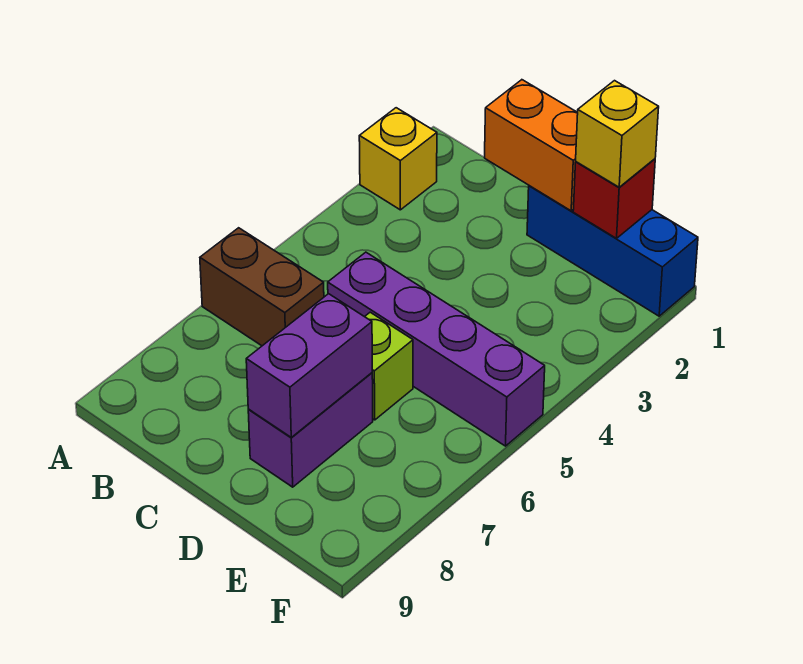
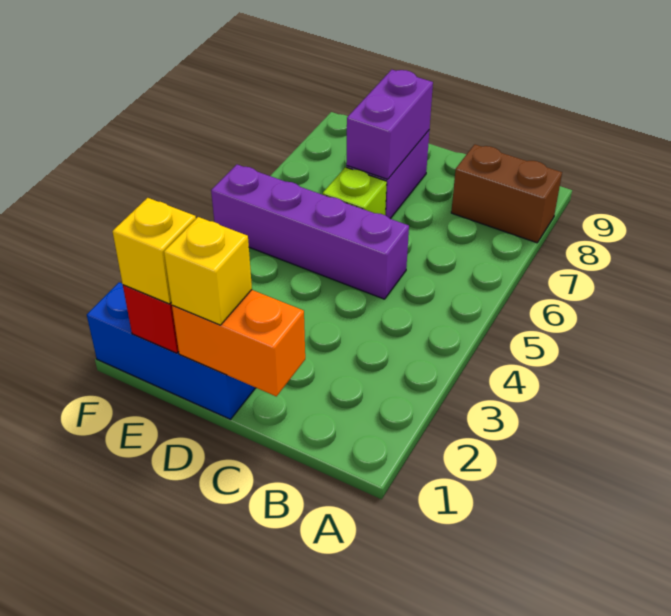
yellow brick A2 level 1 -> yellow brick D1 level 3
brown brick A6:B6 level 1 -> brown brick A8:B8 level 1

